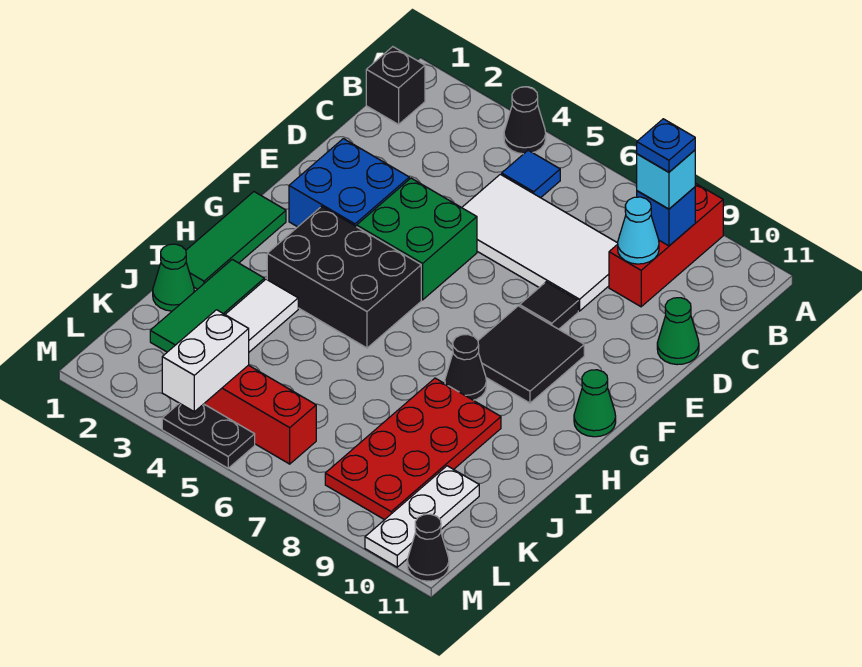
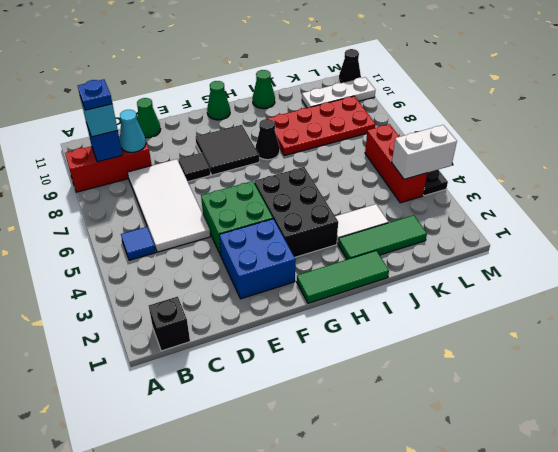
black cone A4 level 1 -> none
green cone J1 level 1 -> green cone I11 level 1

